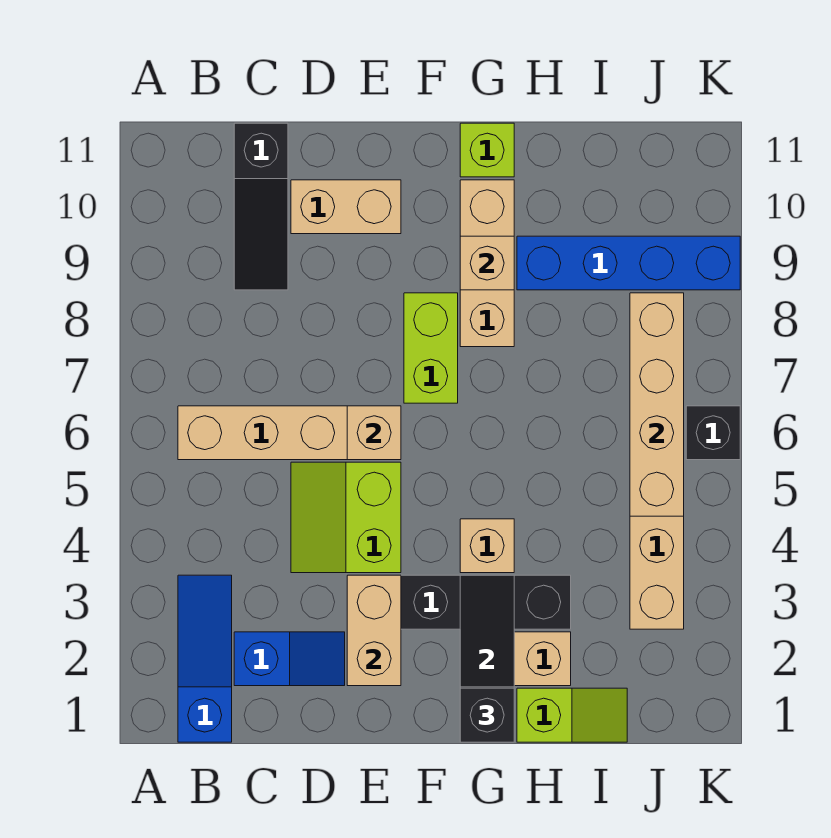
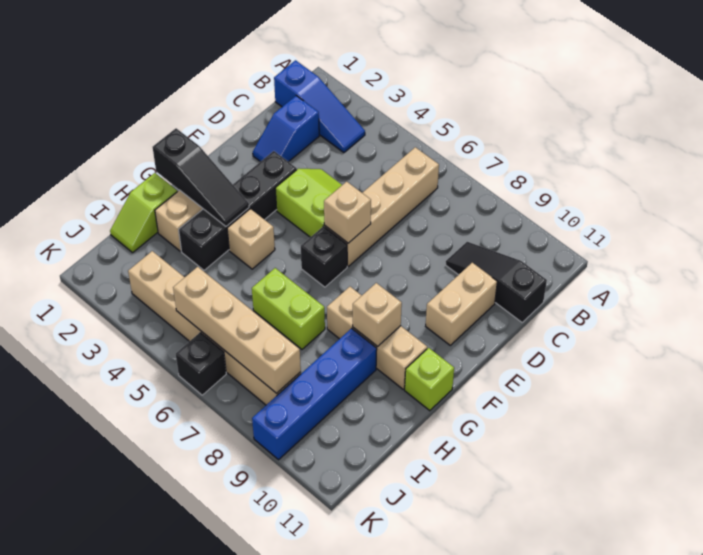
tan brick E2:E3 level 2 -> none
lime brick F7:F8 level 1 -> lime brick H6:H7 level 1
black brick G1 level 3 -> black brick F6 level 1

